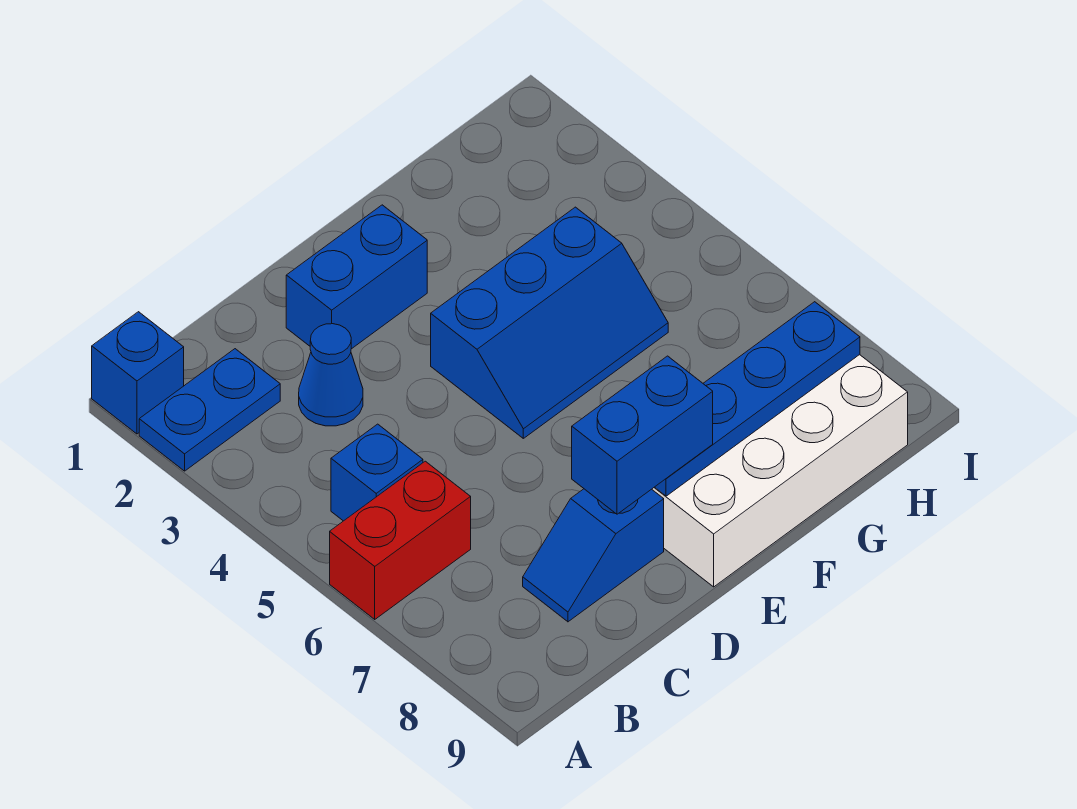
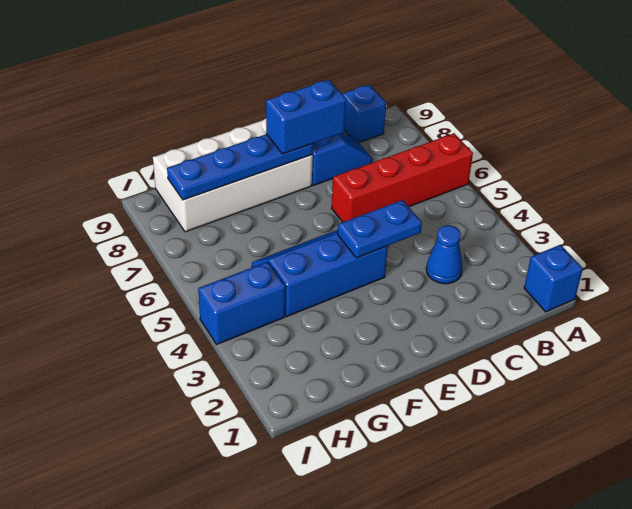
blue plate A2:B2 level 1 -> blue plate D4:E4 level 2
red brick A6:B6 level 1 -> red brick A6:D6 level 1
blue brick B5 level 1 -> blue brick B9 level 1
blue brick D2:E2 level 1 -> blue brick H4:I4 level 1

